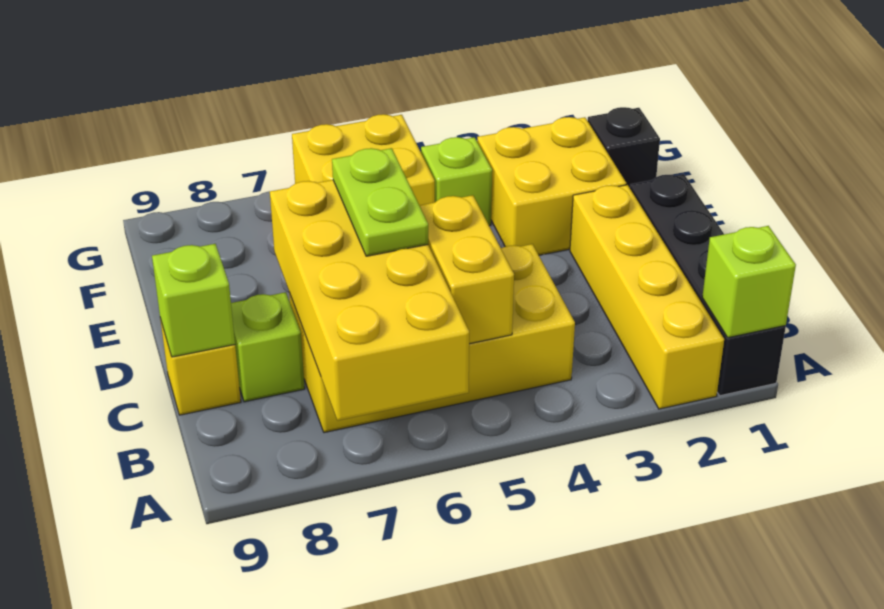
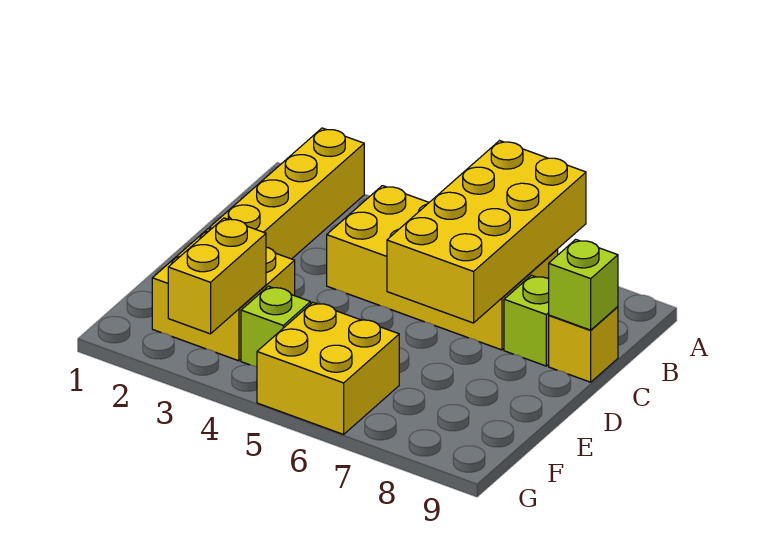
black brick A1:D1 level 1 -> none
lime brick A1 level 2 -> none
yellow brick B5:C5 level 2 -> yellow brick F3:G3 level 2
lime plate C6:D6 level 3 -> none
black brick F1 level 1 -> none

